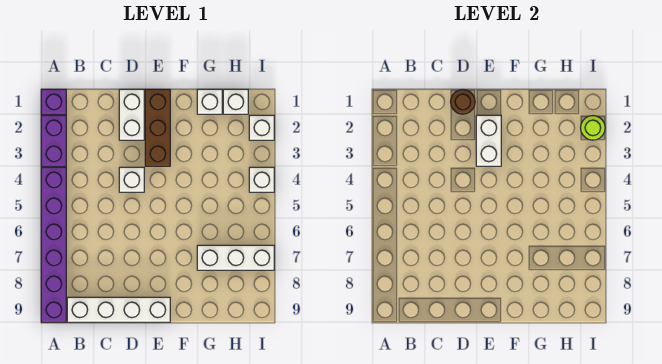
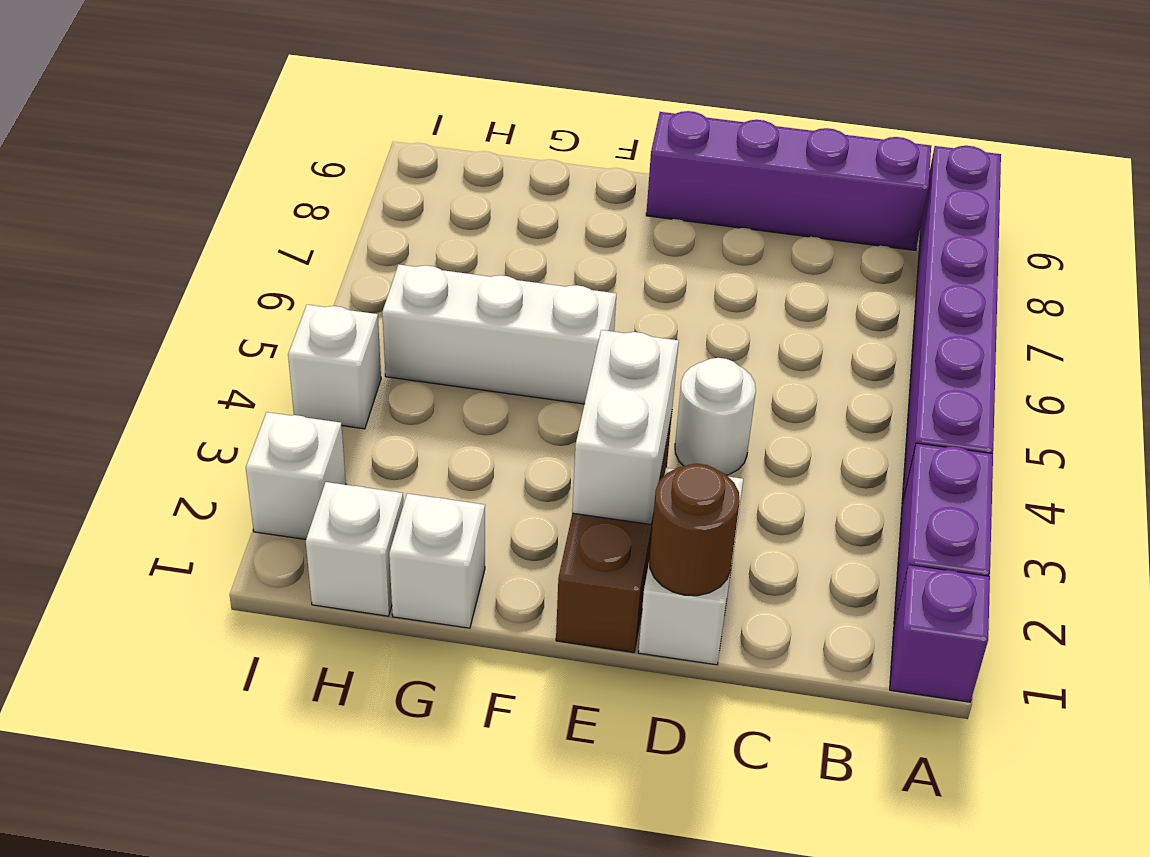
white brick B9:E9 level 1 -> purple brick B9:E9 level 1
white brick D4 level 1 -> white round brick D4 level 1
white brick G7:I7 level 1 -> white brick F5:H5 level 1
lime round brick I2 level 2 -> none

